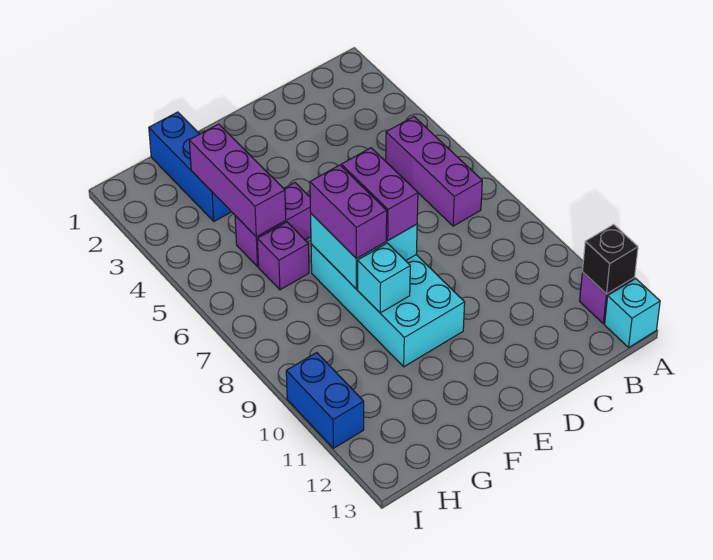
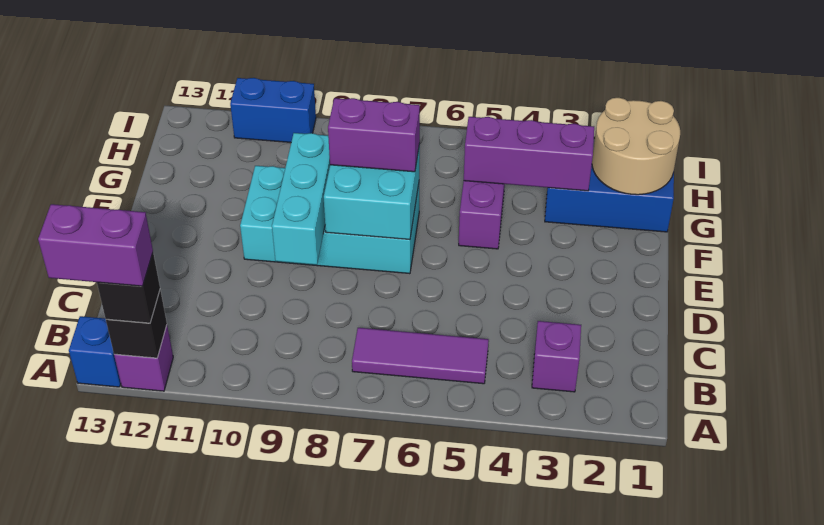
none -> black brick A12 level 3
cyan brick A13 level 1 -> blue brick A13 level 1
purple brick B5:B7 level 1 -> purple tile B5:B7 level 1
purple brick E7:E8 level 3 -> purple brick A12:A13 level 4
cyan brick F9 level 2 -> cyan brick D9:F9 level 2
none -> tan round brick G1:H2 level 2
purple brick G6 level 1 -> purple brick B3 level 1

